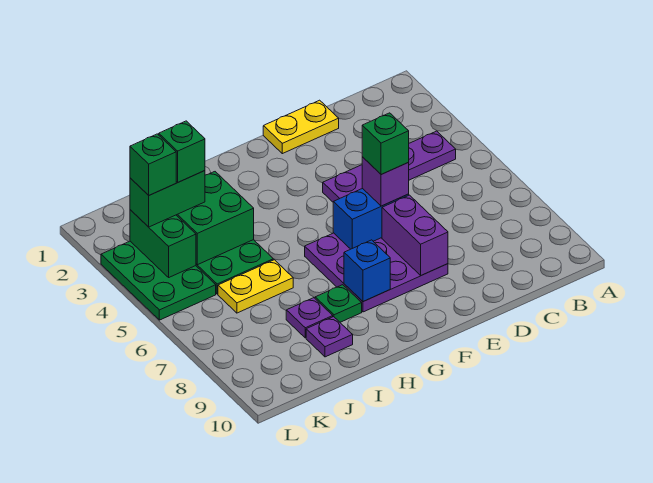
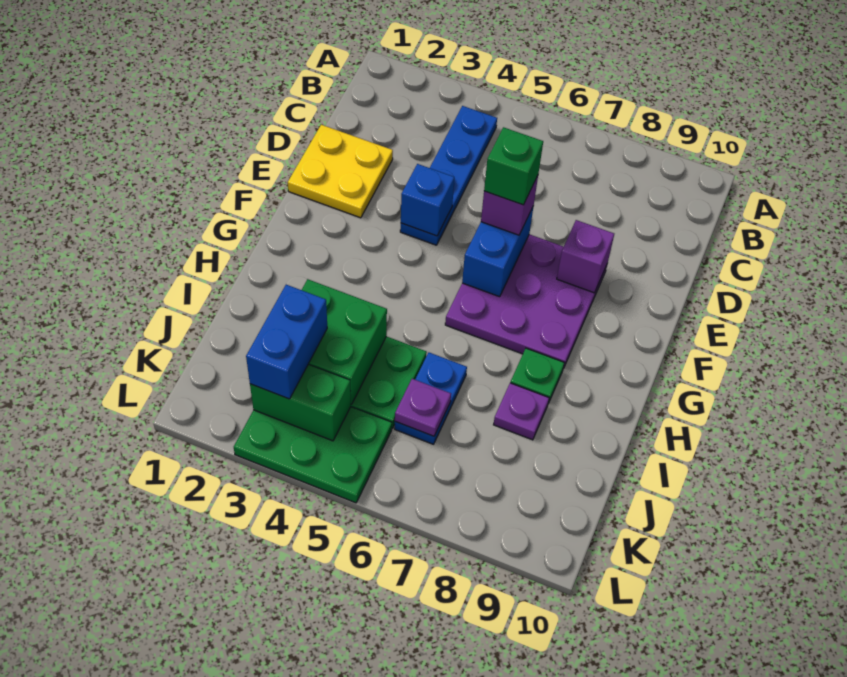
purple plate B4:E4 level 1 -> blue plate B4:E4 level 1
yellow plate D1:E1 level 1 -> yellow plate D1:E2 level 1
purple brick E7:E8 level 2 -> purple brick E8 level 2
blue brick G8 level 2 -> blue brick E4 level 2
yellow plate I6:J6 level 1 -> blue plate I6:J6 level 1
purple plate I9 level 1 -> purple plate J6 level 2
green brick J3:K3 level 3 -> blue brick J3:K3 level 3
green brick J3 level 4 -> none
green brick K3 level 4 -> none

